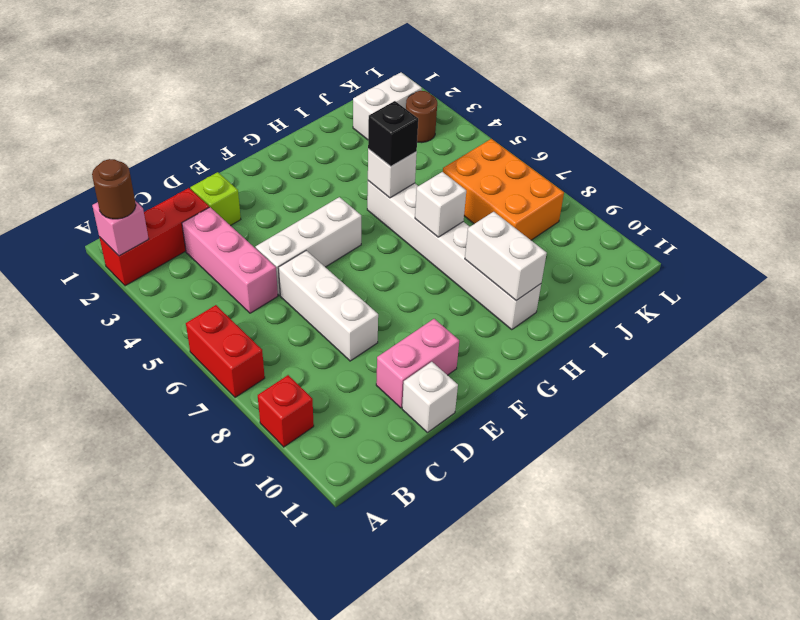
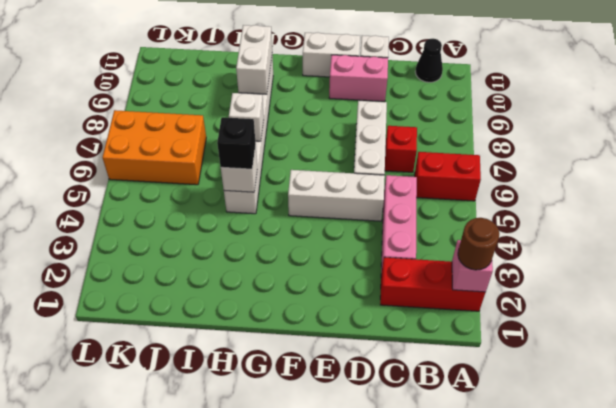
red brick A6:A7 level 1 -> red brick A6:B6 level 1
red brick A9 level 1 -> red brick C7 level 1
none -> black cone B11 level 1
lime brick D2 level 1 -> none
white brick J2:K2 level 1 -> white brick E11:F11 level 1
orange brick J6:K8 level 1 -> orange brick J6:L7 level 1
brown round brick K3 level 1 -> none

